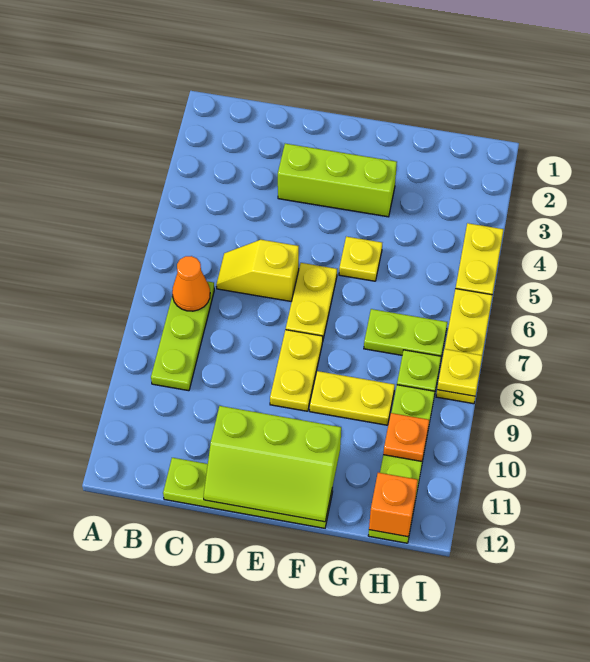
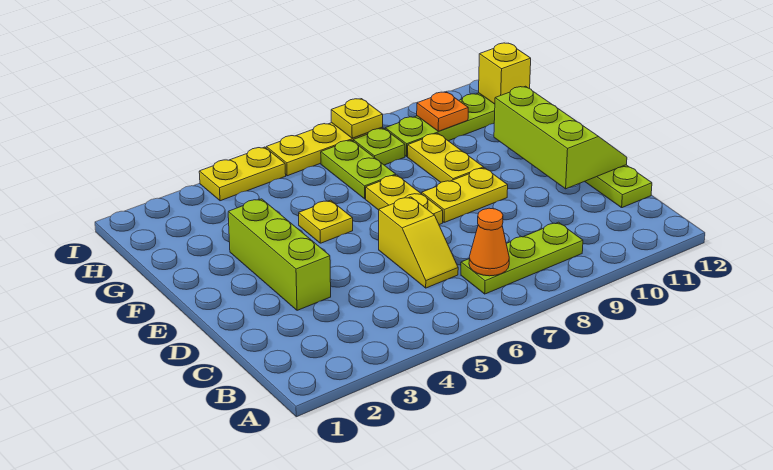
yellow plate E6:E7 level 1 -> yellow plate E7:F7 level 1
orange brick H12 level 2 -> yellow brick H12 level 2

